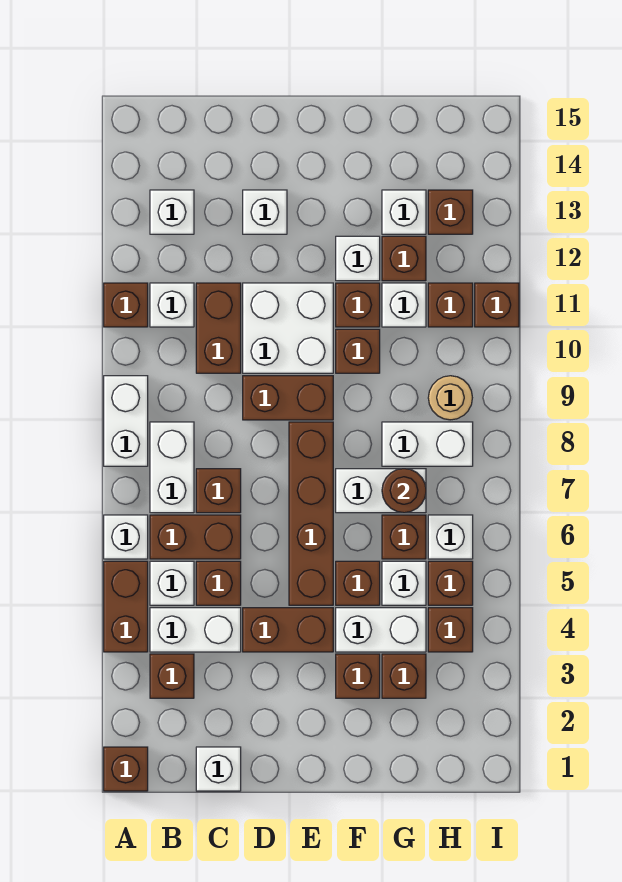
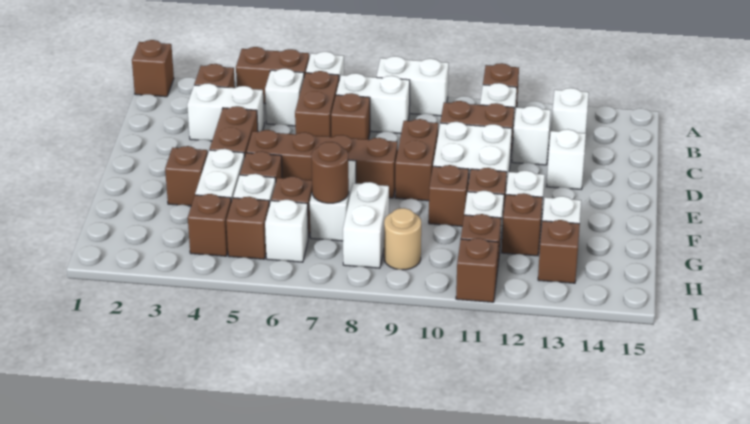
white brick B4:C4 level 1 -> white brick C3:C4 level 1
white brick C1 level 1 -> white brick C12 level 1
brown brick C5 level 1 -> none
brown brick G3 level 1 -> none

